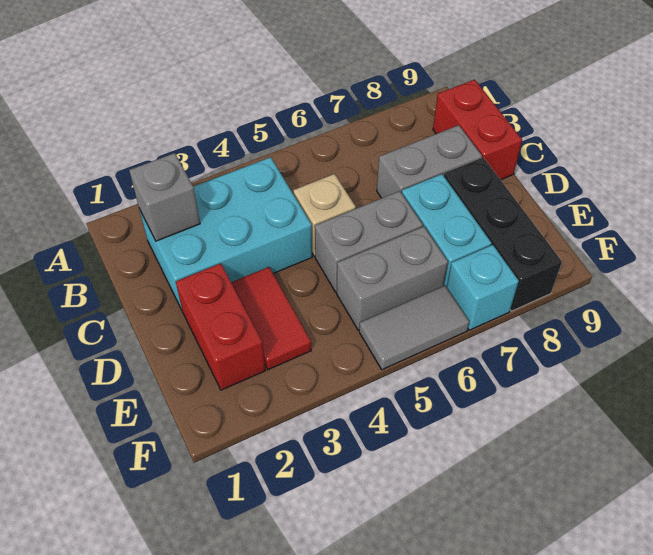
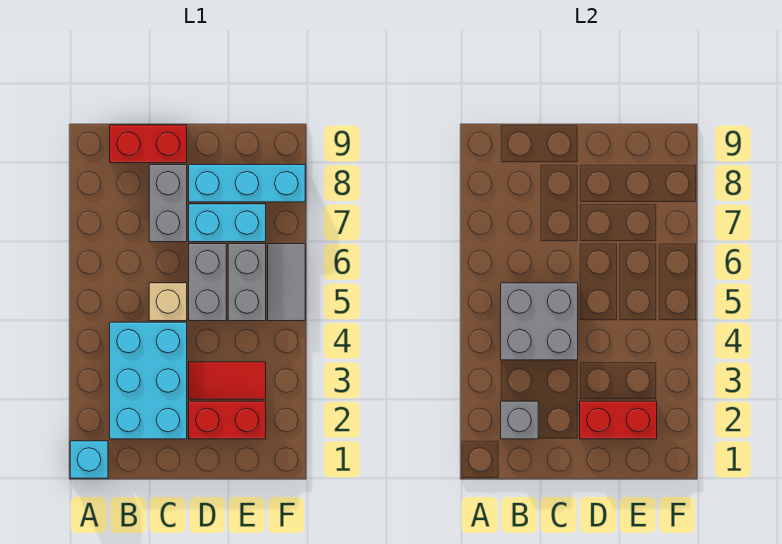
none -> grey brick B4:C5 level 2
none -> red brick D2:E2 level 2
black brick D8:F8 level 1 -> cyan brick D8:F8 level 1
cyan brick F7 level 1 -> cyan brick A1 level 1

